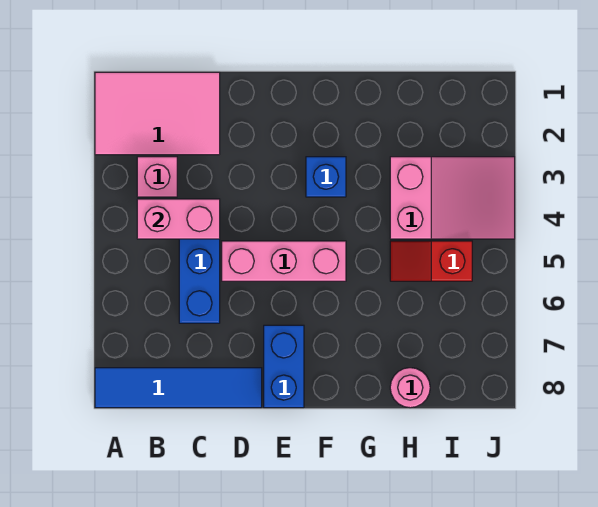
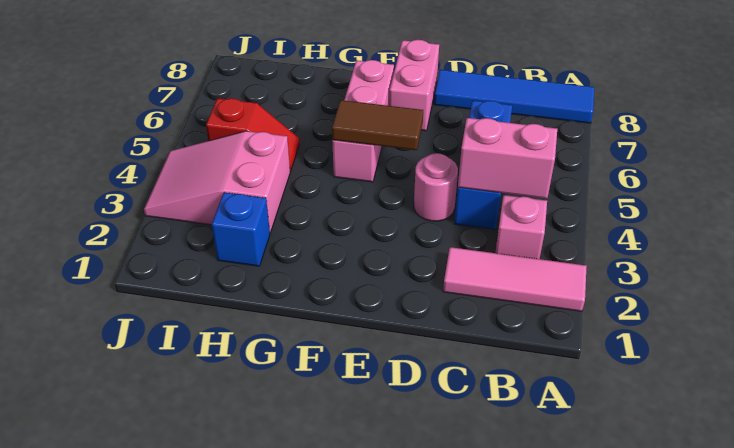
pink tile A1:C2 level 1 -> pink tile A2:C2 level 1
pink brick D5:F5 level 1 -> pink brick F5:F7 level 1
none -> brown tile E5:F5 level 2
blue brick E7:E8 level 1 -> pink brick E7:E8 level 1
blue brick F3 level 1 -> blue brick H2 level 1
pink round brick H8 level 1 -> pink round brick D4 level 1

